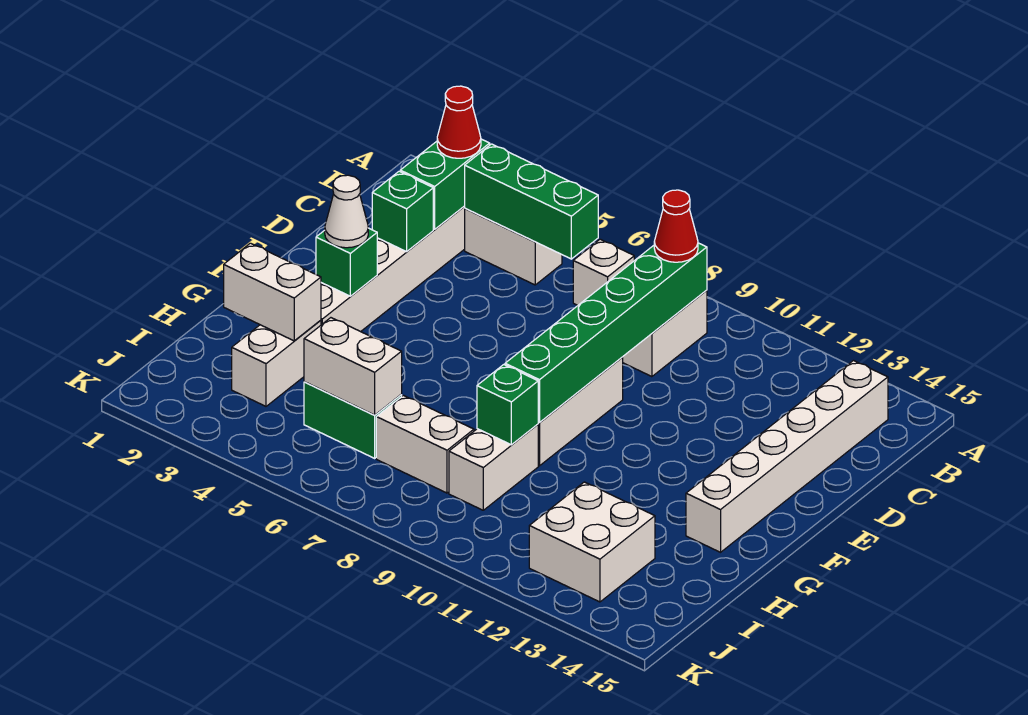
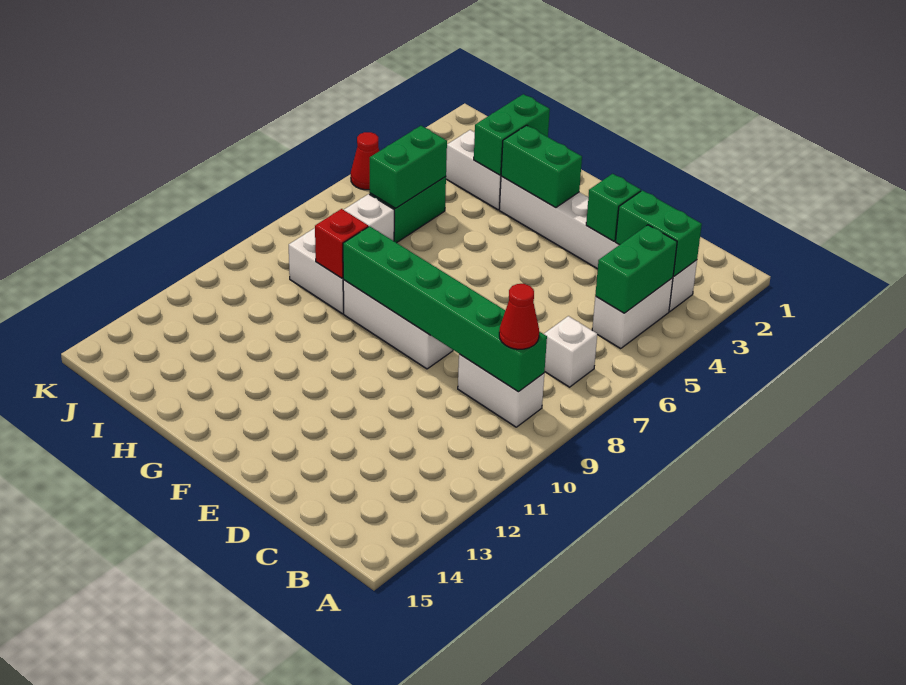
red cone B3 level 3 -> red cone K5 level 1
green brick B4:B6 level 2 -> green brick B4:B5 level 2
white brick B14:G14 level 1 -> none
green brick F3 level 2 -> green brick F3:G3 level 2
white cone F3 level 3 -> none
white brick H2:H3 level 2 -> green brick H2:H3 level 2
green brick H9 level 2 -> red brick H9 level 2
white brick I5:I6 level 2 -> green brick I5:I6 level 2
white brick I12:J13 level 1 -> none

